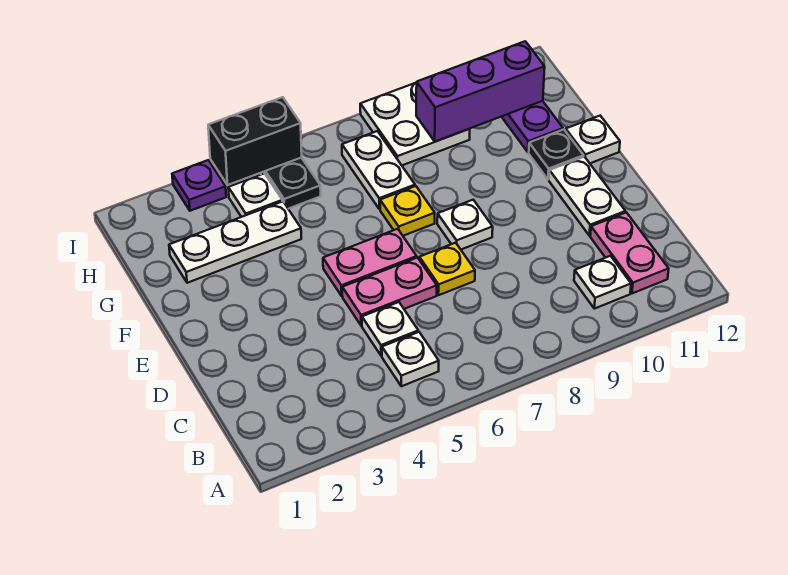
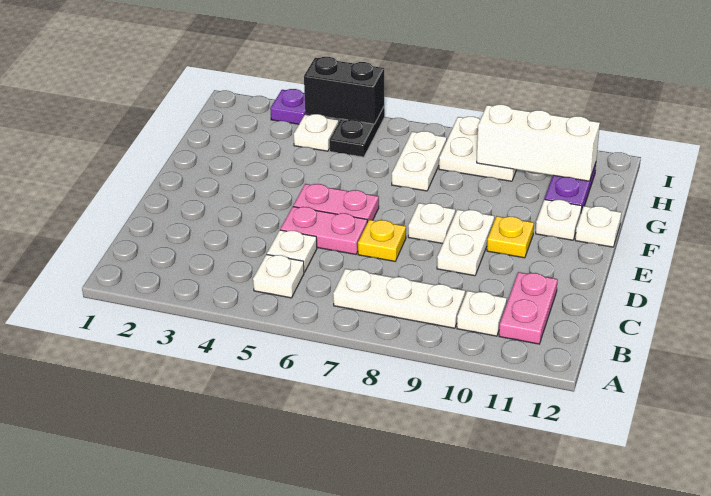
white plate D11:E11 level 1 -> white plate D9:E9 level 1
yellow plate F7 level 1 -> yellow plate E10 level 1
black plate F11 level 1 -> white plate F11 level 1
white plate G2:G4 level 1 -> white plate B7:B9 level 1
purple brick H9:H11 level 2 -> white brick H9:H11 level 2

